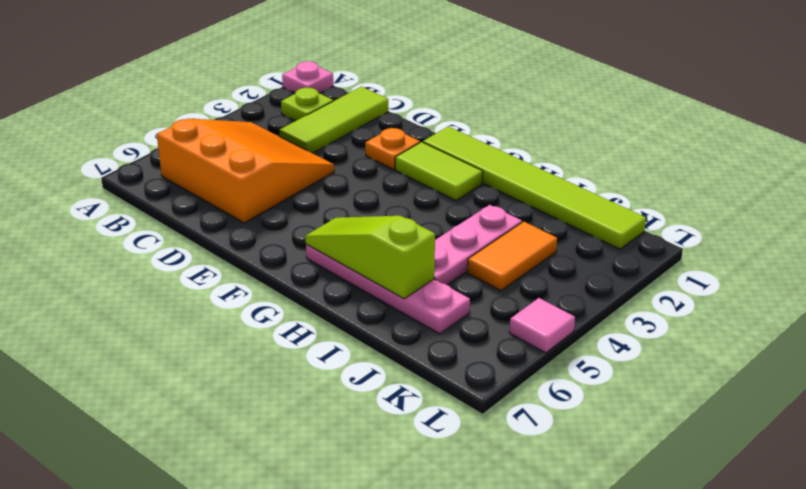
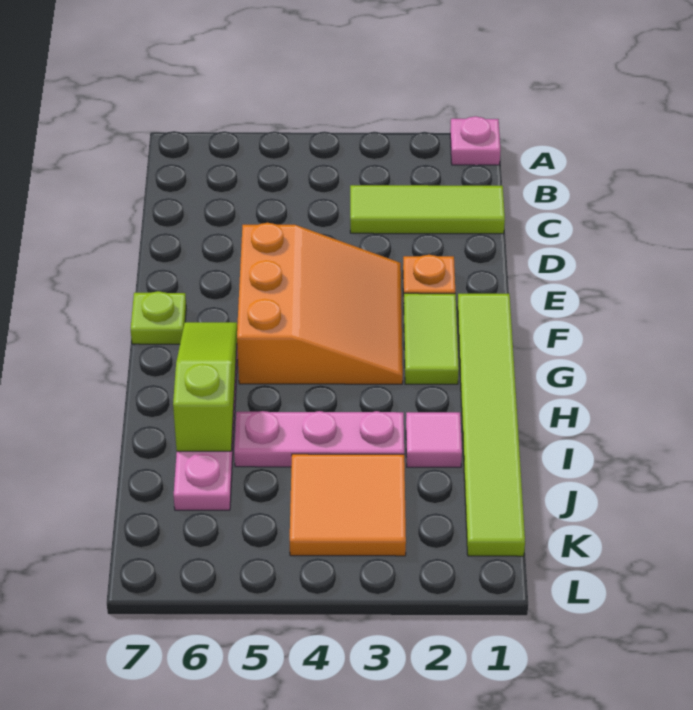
lime plate B2 level 1 -> lime plate F7 level 1
orange slope B4:D6 level 1 top 6 -> orange slope E3:G5 level 1 top 5
orange tile J3:J4 level 1 -> orange tile J3:K4 level 1
pink tile L5 level 1 -> pink tile I2 level 1

